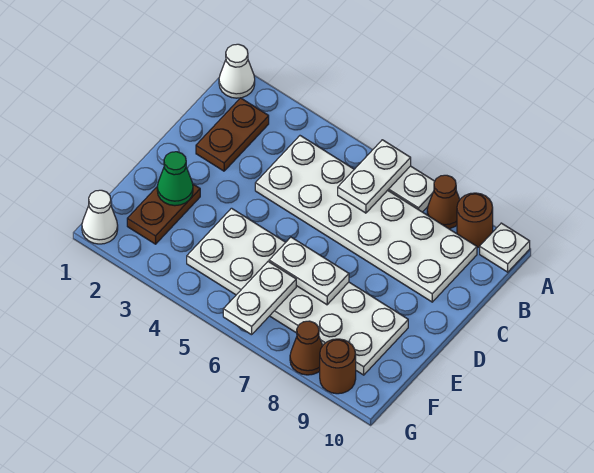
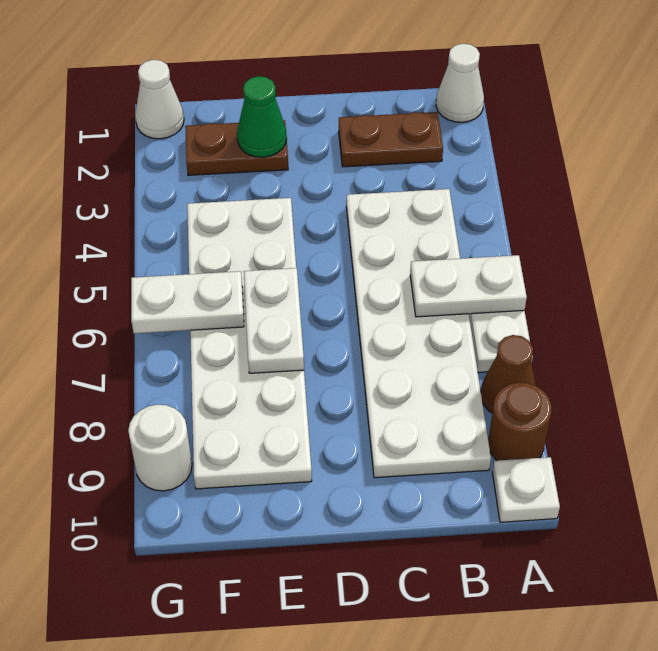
brown cone G8 level 1 -> none
brown round brick G9 level 1 -> white round brick G9 level 1

